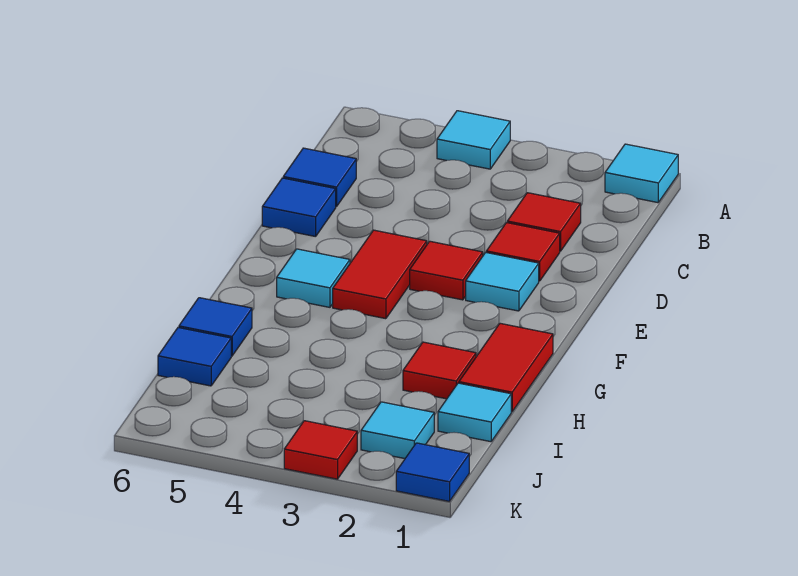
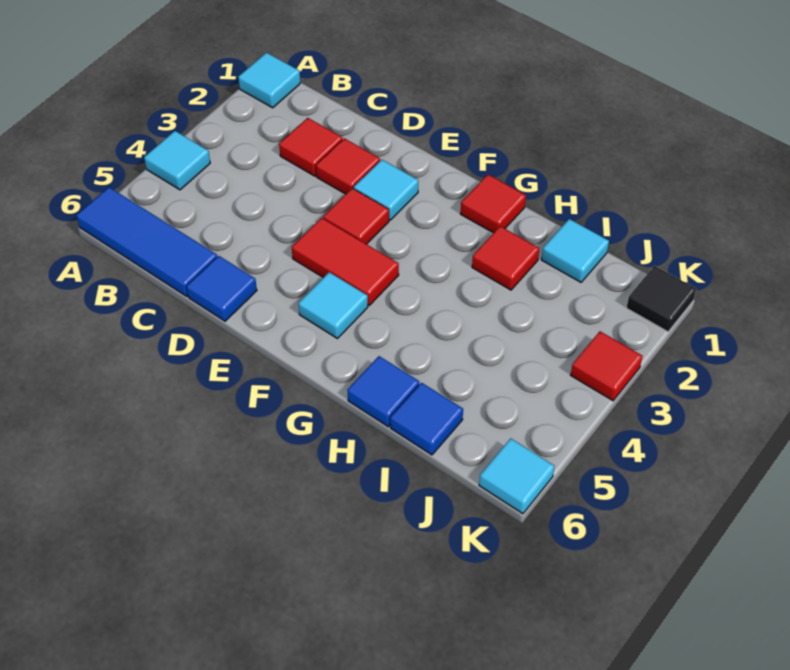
blue tile C6 level 1 -> blue tile A6:C6 level 1
red tile G1:H1 level 1 -> red tile G1 level 1
cyan tile J2 level 1 -> cyan tile K6 level 1
blue tile K1 level 1 -> black tile K1 level 1

